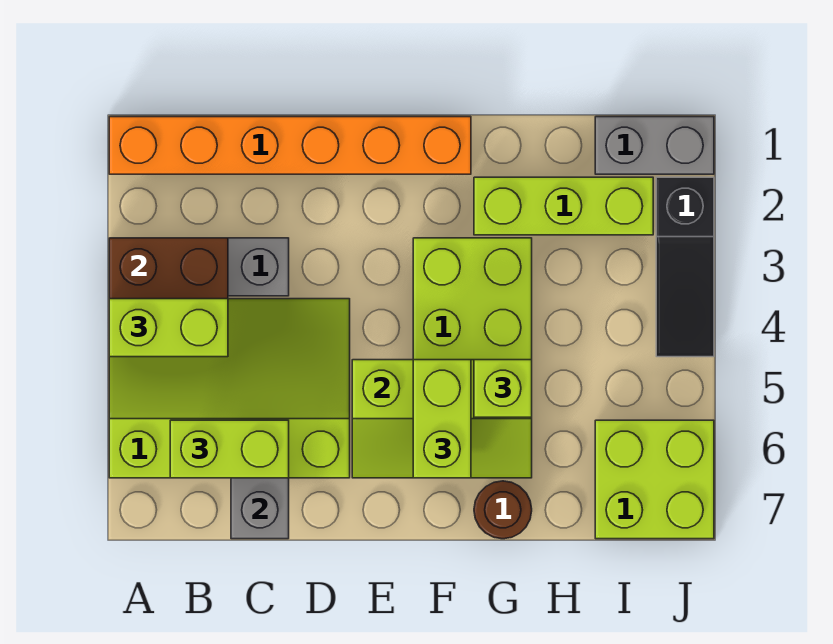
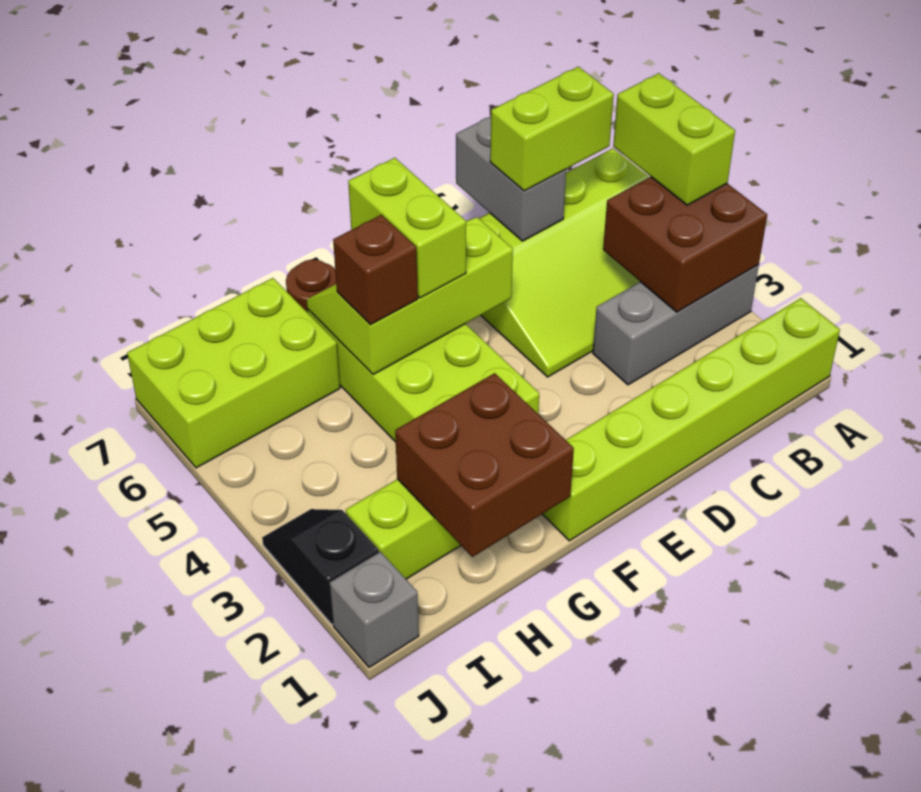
orange brick A1:F1 level 1 -> lime brick A1:F1 level 1
lime brick A4:B4 level 3 -> lime brick A4:A5 level 3
none -> brown brick G1:H2 level 2
lime brick G5 level 3 -> brown brick G5 level 3
grey brick I1:J1 level 1 -> grey brick J1 level 1
lime brick I6:J7 level 1 -> lime brick H6:J7 level 1
black slope J2:J4 level 1 top 2 -> black slope J2:J3 level 1 top 2

